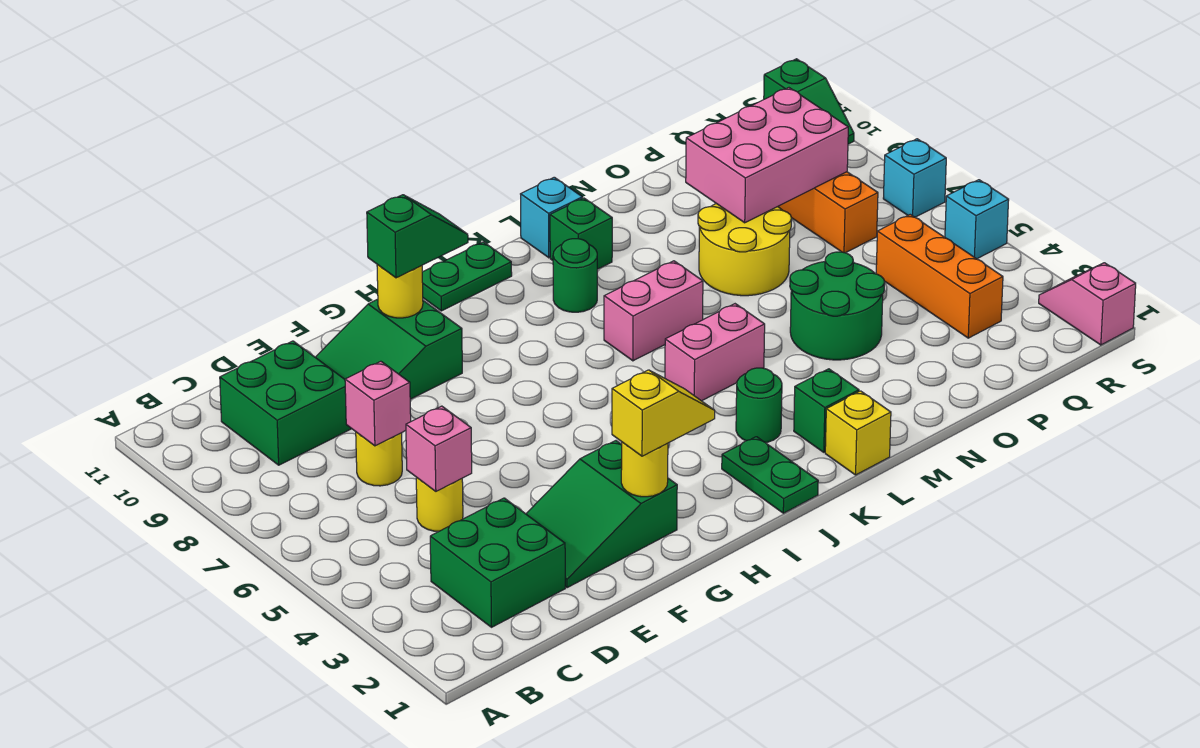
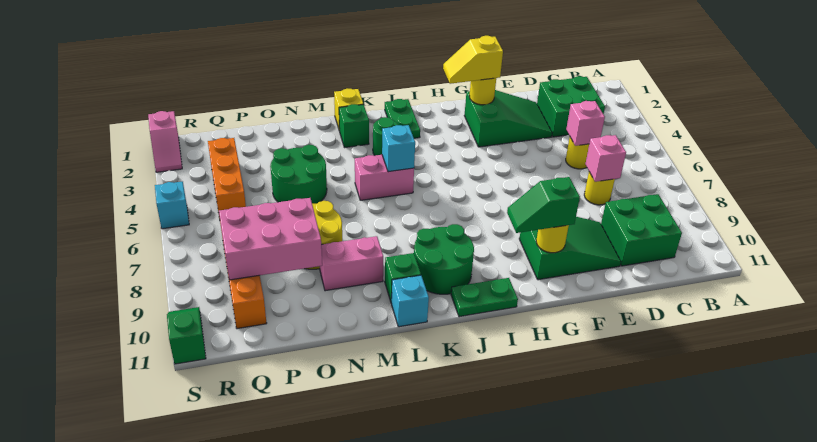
pink brick K7:L7 level 1 -> pink brick M9:N9 level 1
green round brick K9 level 1 -> green round brick J9:K10 level 1
cyan brick S7 level 1 -> cyan brick K5 level 2

